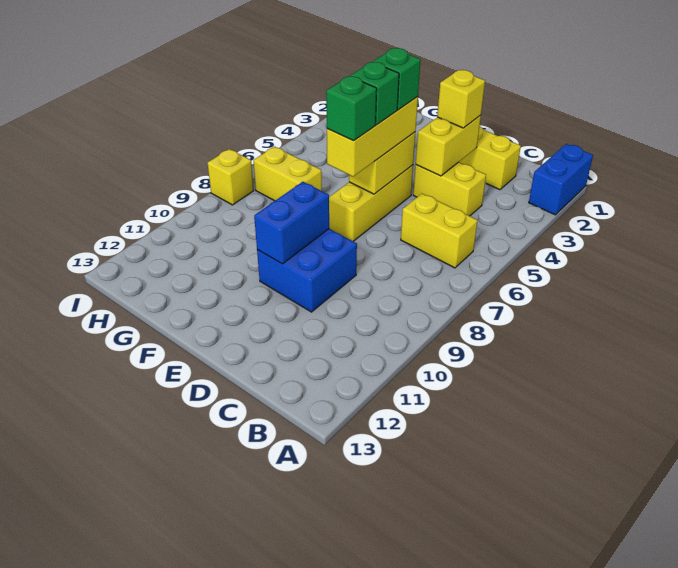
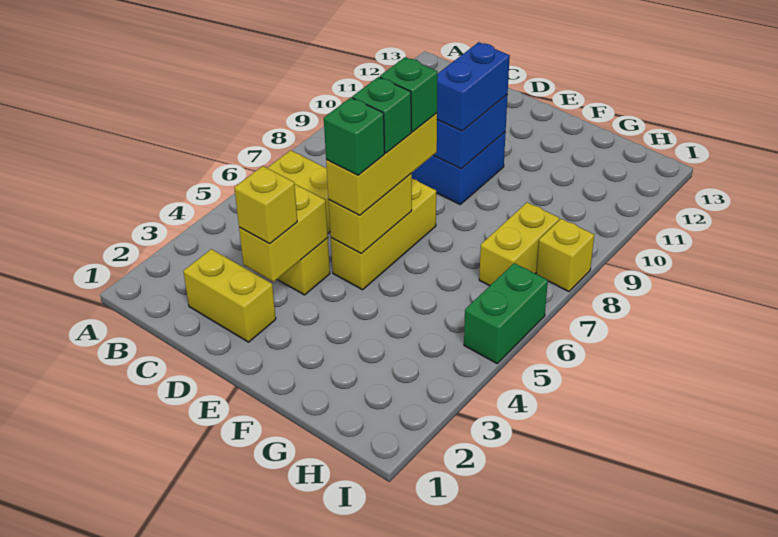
blue brick A1:A2 level 1 -> blue brick E9:E10 level 3
yellow brick G7:H7 level 1 -> yellow brick H7:H8 level 1
none -> green brick I5:I6 level 1

